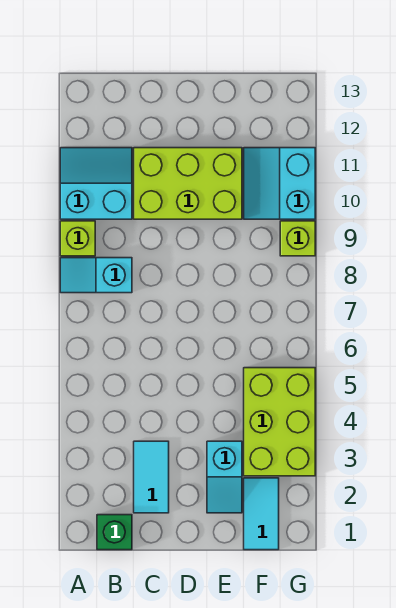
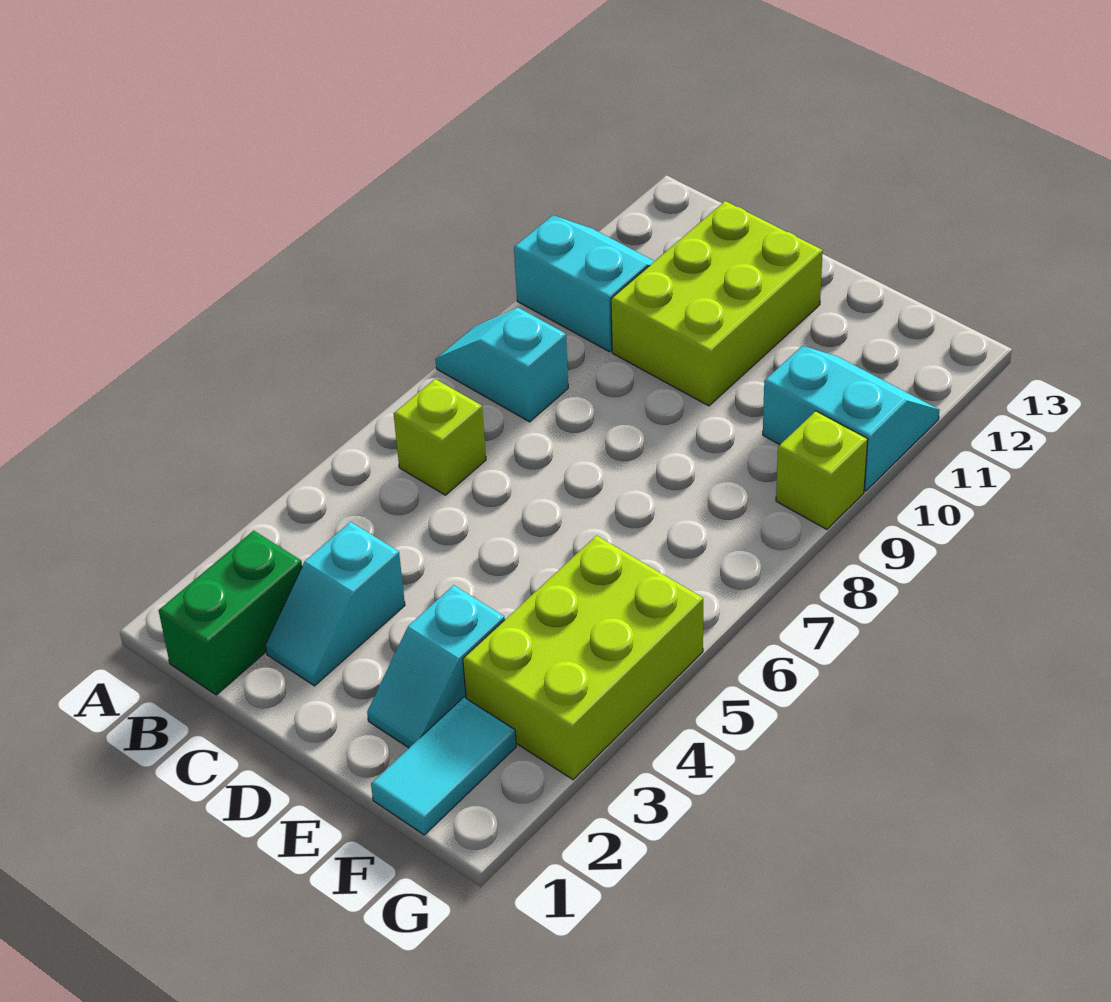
lime brick A9 level 1 -> lime brick B6 level 1
green brick B1 level 1 -> green brick B1:B2 level 1
cyan tile C2:C3 level 1 -> cyan slope C2:C3 level 1 top 3
lime brick C10:E11 level 1 -> lime brick C10:D12 level 1
cyan slope F10:G11 level 1 top G -> cyan slope F10:G11 level 1 top 10

